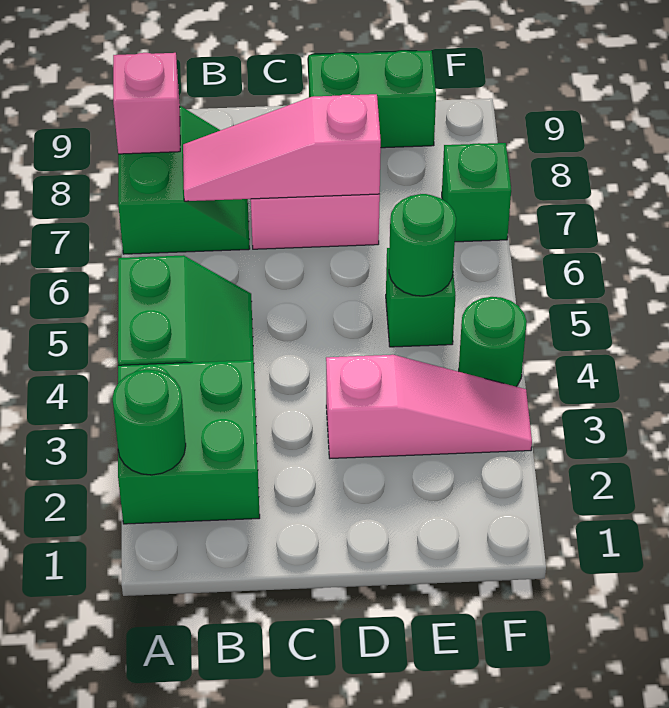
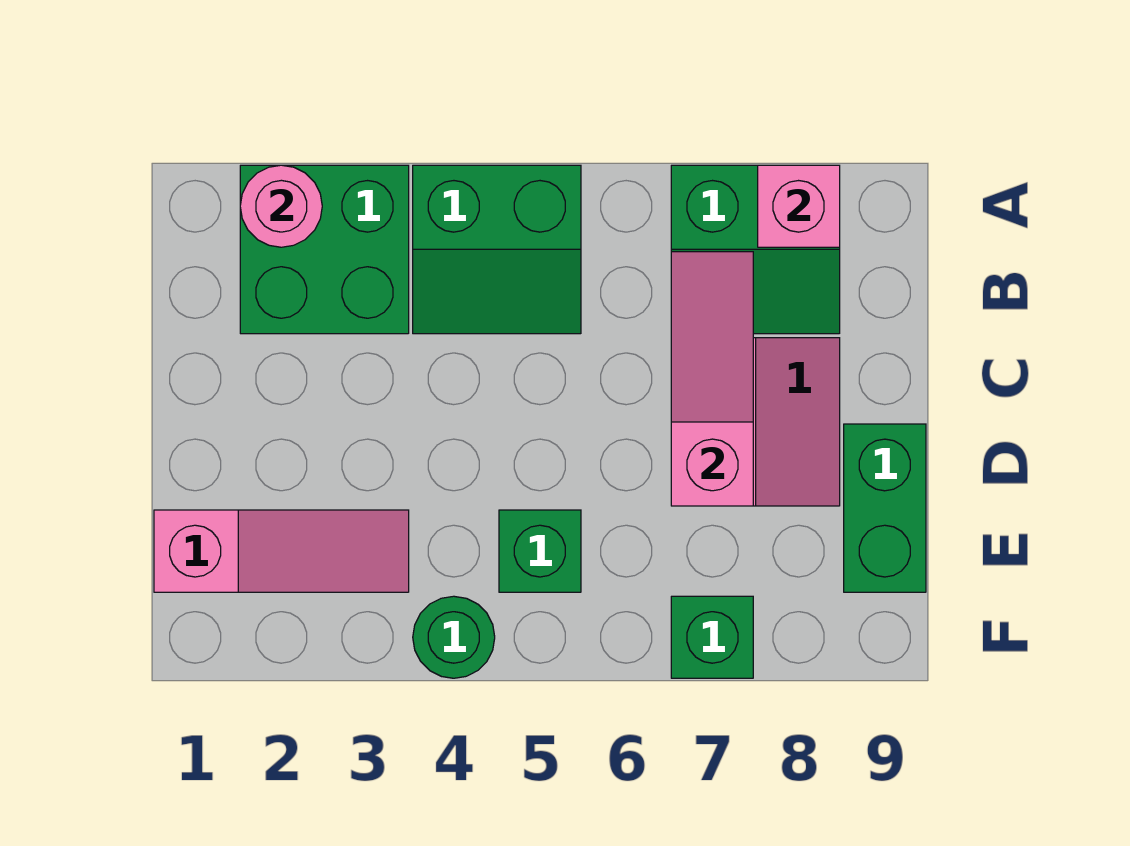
green round brick A2 level 2 -> pink round brick A2 level 2
pink slope D3:F3 level 1 top D -> pink slope E1:E3 level 1 top 1
green round brick E5 level 2 -> none

